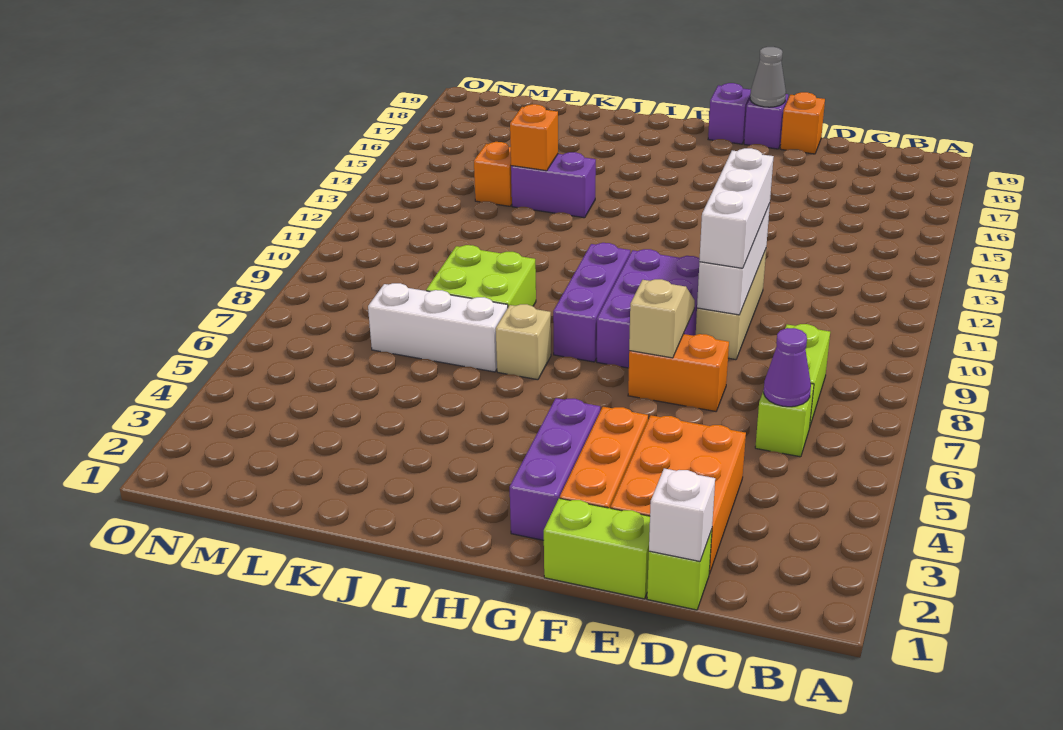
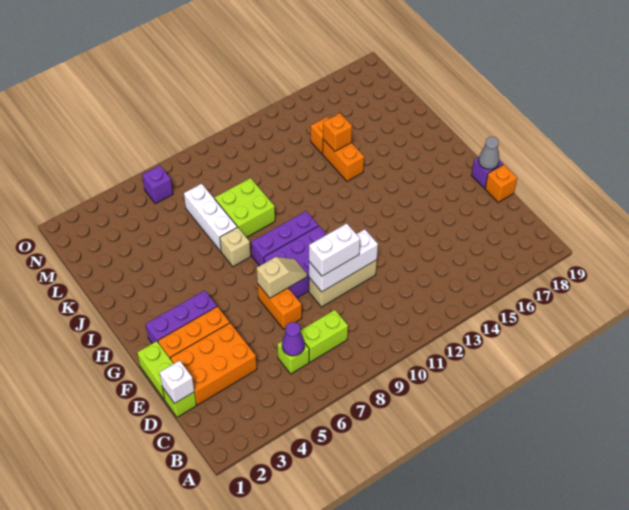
white brick E9:E11 level 3 -> white brick E9:E10 level 3
purple brick G19 level 1 -> purple brick N6 level 1
purple brick J14:K14 level 1 -> orange brick J14:K14 level 1

